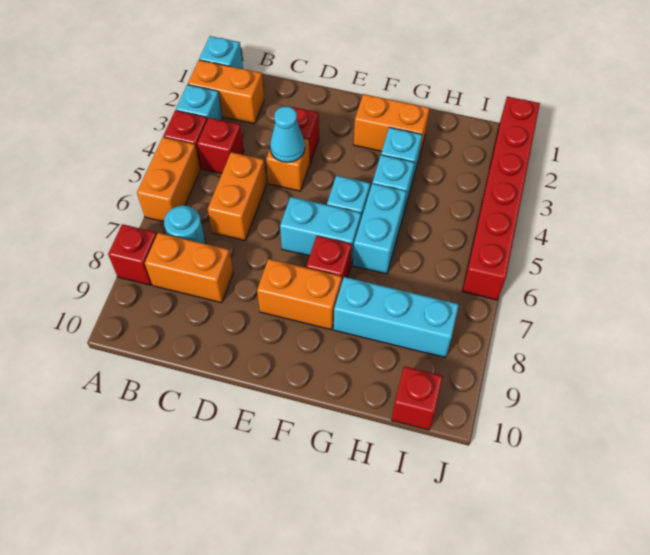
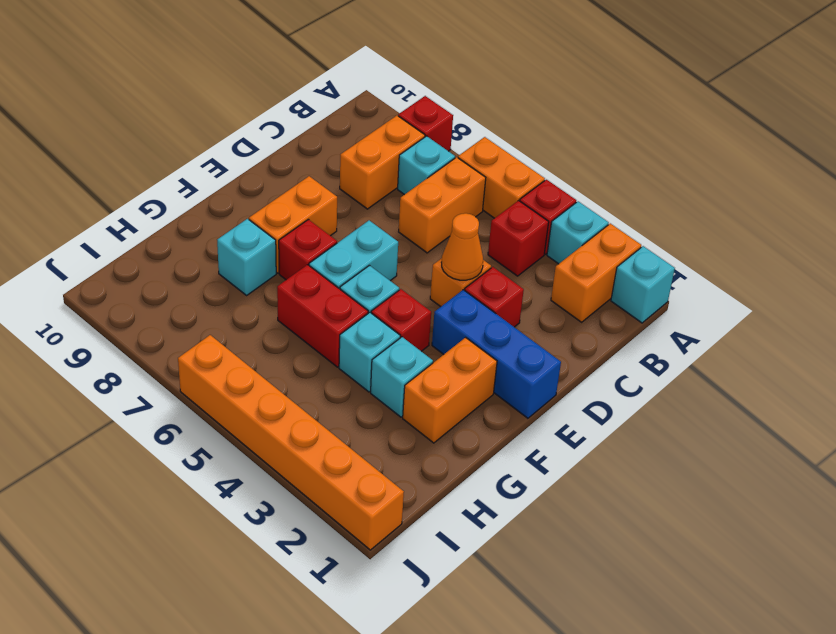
cyan round brick B7 level 1 -> cyan brick B7 level 1
orange brick C5:C6 level 1 -> orange brick B6:C6 level 1
cyan cone D4 level 2 -> orange cone D4 level 2
none -> blue brick E1:E3 level 1
cyan brick G5:G6 level 1 -> red brick G5:G6 level 1
cyan brick G8:I8 level 1 -> cyan brick G8 level 1
red brick I10 level 1 -> red brick F4 level 1
red brick J1:J6 level 1 -> orange brick J1:J6 level 1

